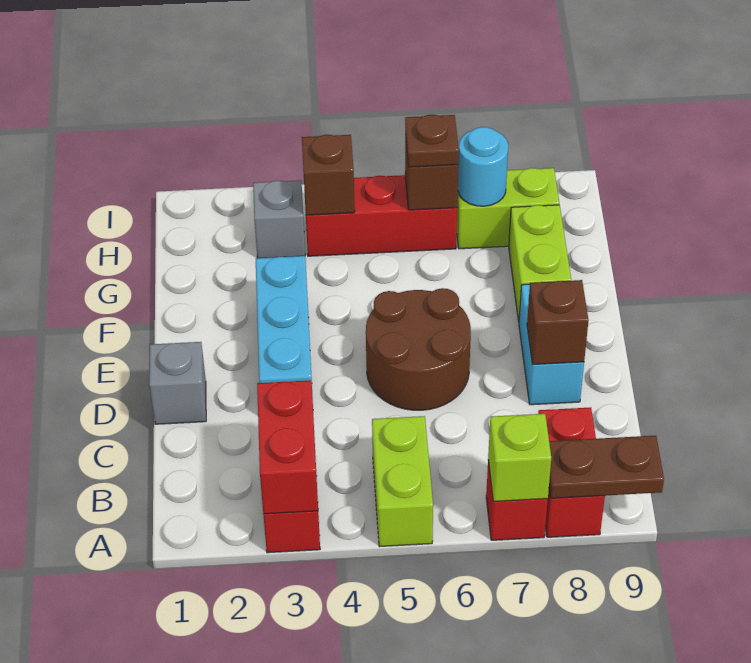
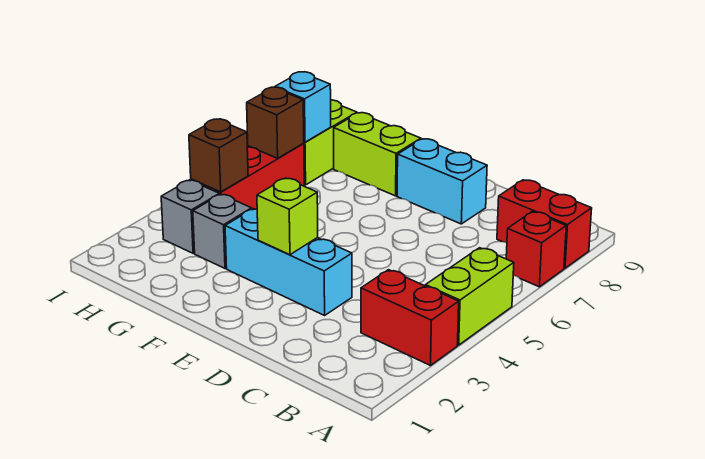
red brick A3:B3 level 2 -> none
lime brick A5:B5 level 1 -> lime brick A4:A5 level 1
lime brick A7 level 2 -> lime brick E3 level 2
brown plate A8:A9 level 2 -> none
grey brick D1 level 1 -> grey brick G3 level 1
brown round brick D5:E6 level 1 -> none
brown brick D8 level 2 -> none
brown plate H6 level 3 -> none
cyan round brick H7 level 2 -> cyan brick H7 level 2

